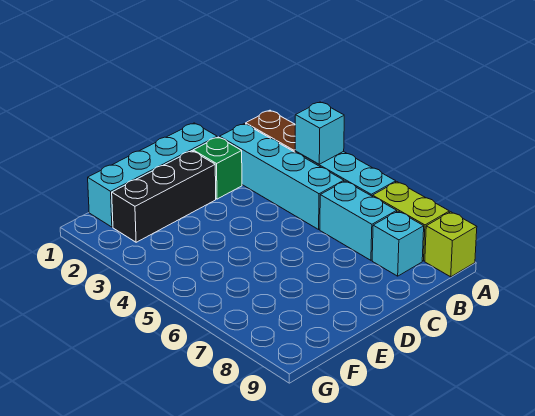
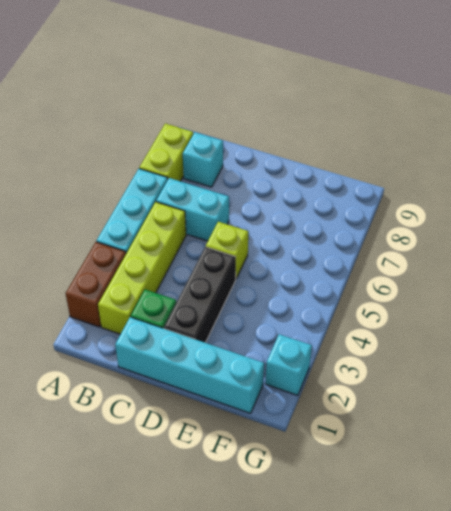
cyan brick A4 level 2 -> cyan brick G2 level 1
lime brick A9 level 1 -> lime brick D5 level 1
cyan brick B2:B5 level 1 -> lime brick B2:B5 level 1
cyan brick B6:B7 level 1 -> cyan brick B6:C6 level 1
black brick D2:F2 level 1 -> black brick D2:D4 level 1

